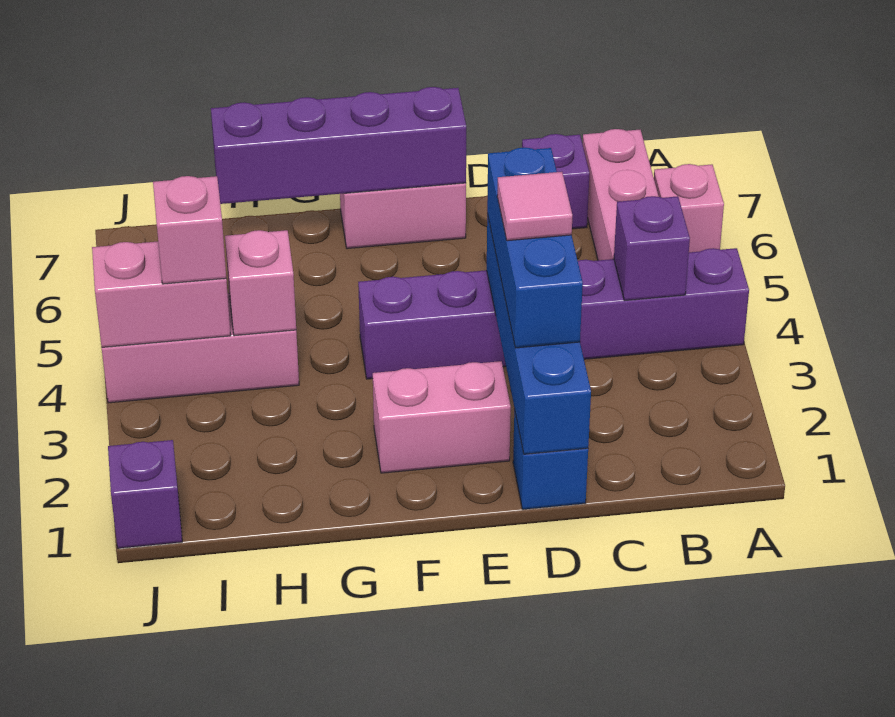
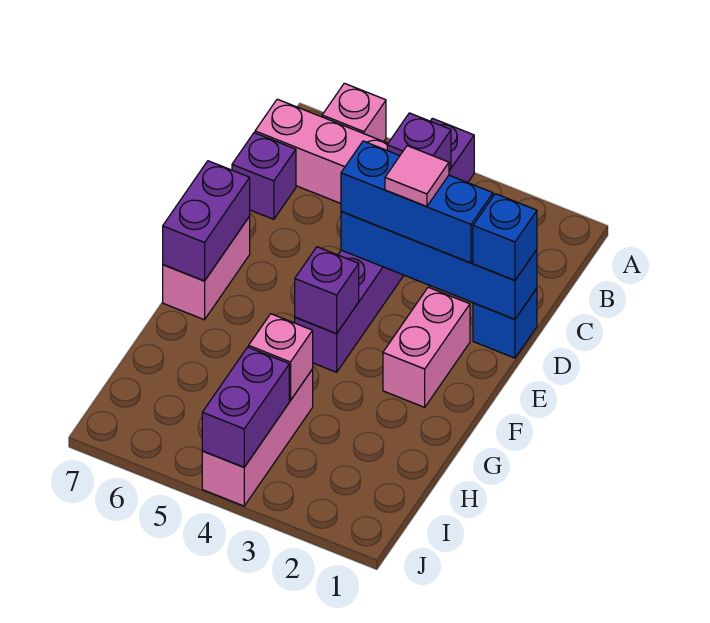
none -> blue brick D1 level 3
purple brick E7:H7 level 2 -> purple brick E7:F7 level 2
pink brick I4:J4 level 2 -> purple brick I4:J4 level 2
pink brick I4 level 3 -> none
purple brick J1 level 1 -> purple brick F4 level 2

